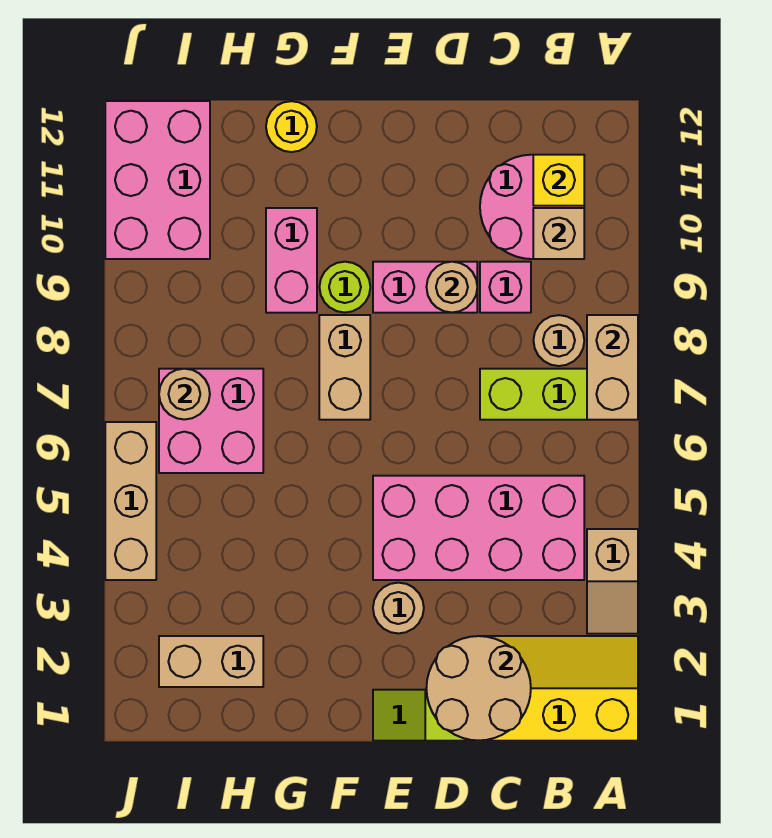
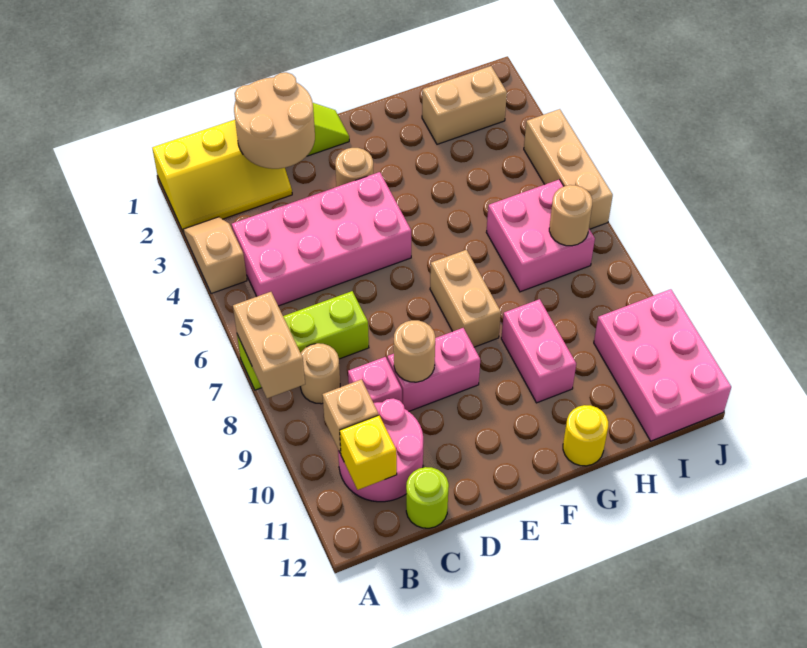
lime round brick F9 level 1 -> lime round brick C12 level 1

